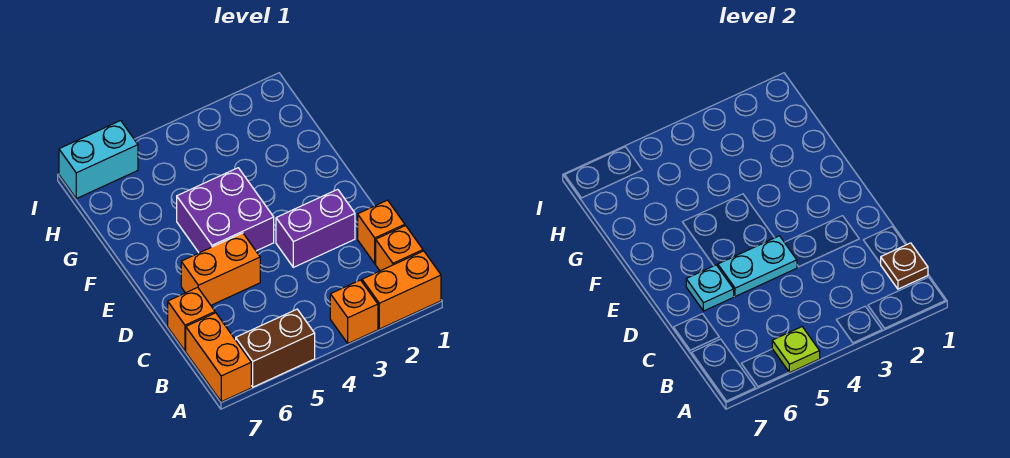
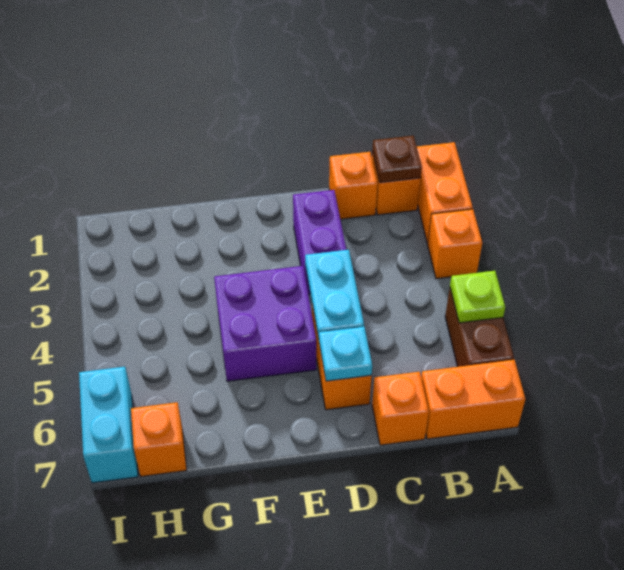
none -> orange brick H7 level 1

